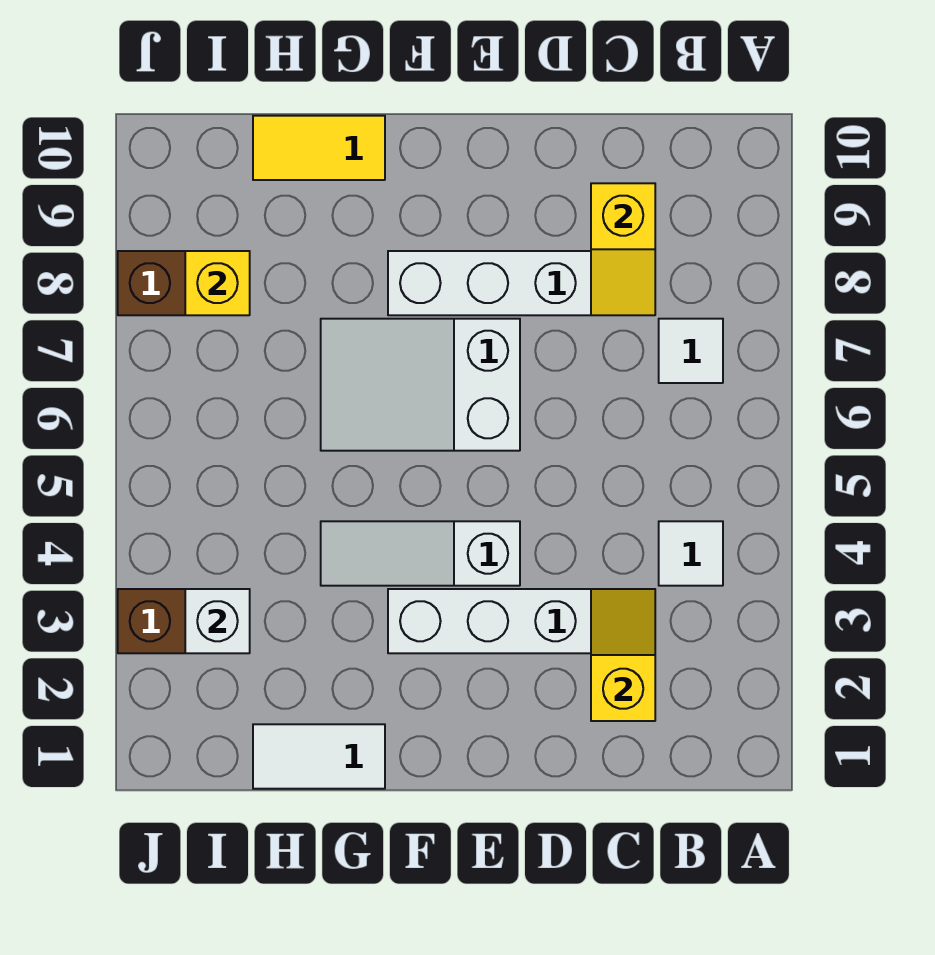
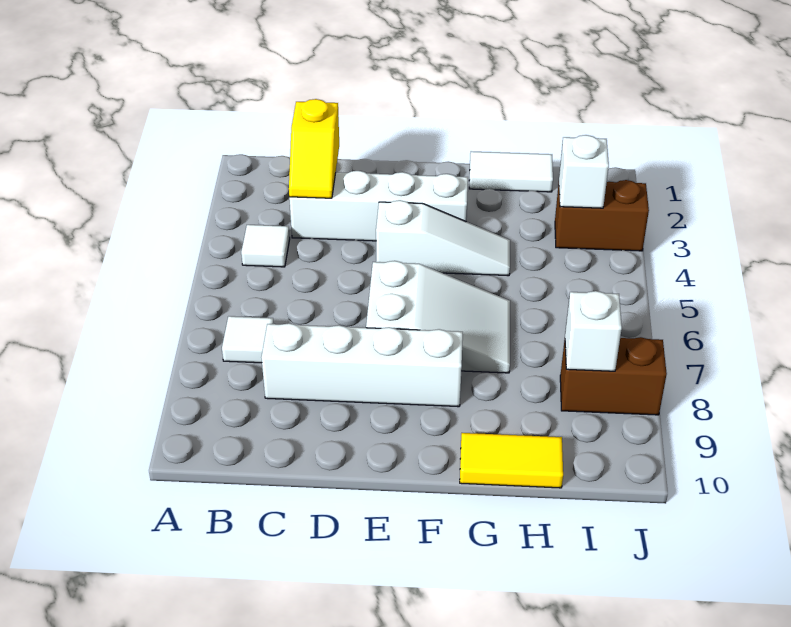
yellow slope C8:C9 level 2 top 9 -> none
yellow brick I8 level 2 -> white brick I8 level 2

